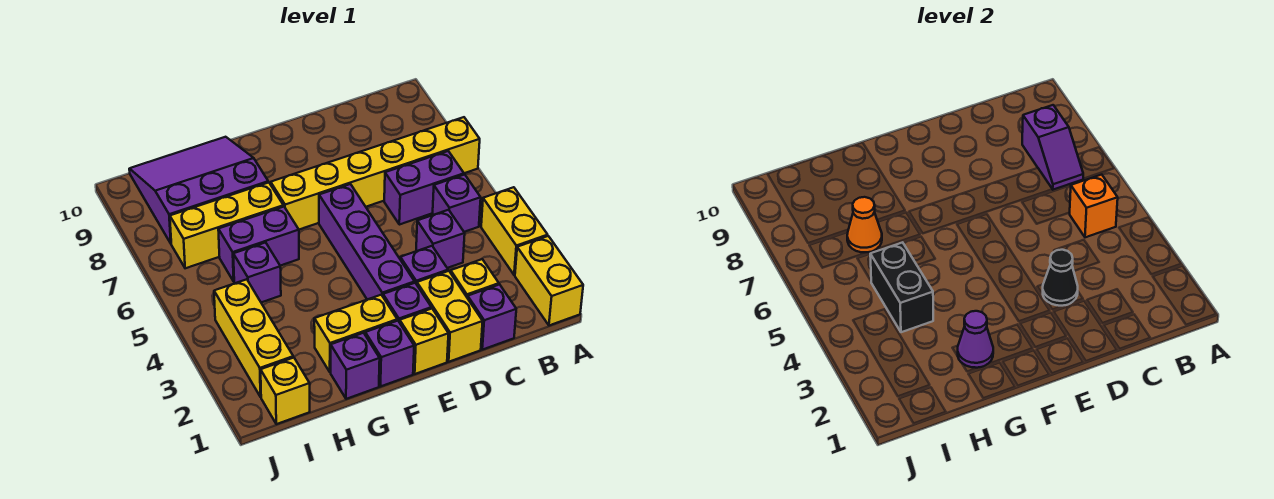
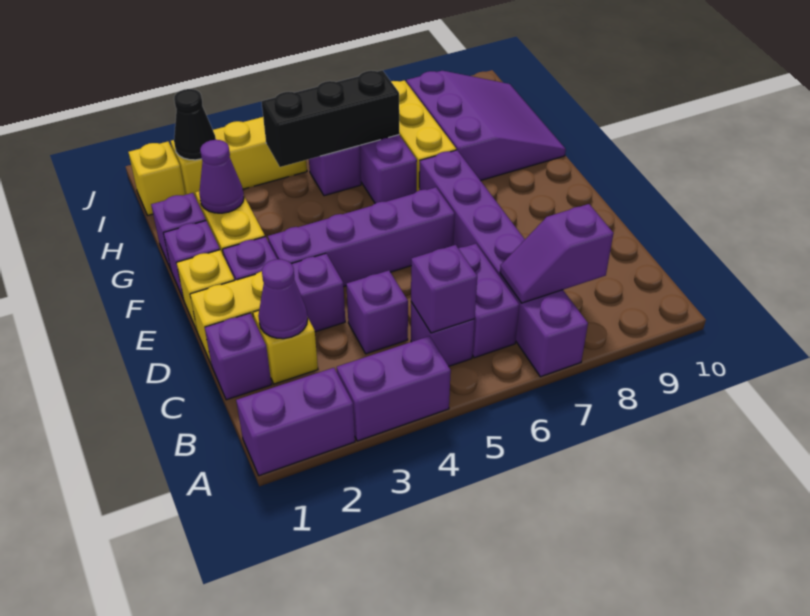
yellow brick A1:A2 level 1 -> purple brick A1:A2 level 1
yellow brick A3:A4 level 1 -> purple brick A3:A4 level 1
yellow brick A7:F7 level 1 -> purple brick A7:F7 level 1
orange brick B5 level 2 -> purple brick B5 level 2
none -> purple cone C2 level 2
black cone D3 level 2 -> black cone I2 level 2
black brick H4:H5 level 2 -> black brick H4:H6 level 2
orange cone H7 level 2 -> none

